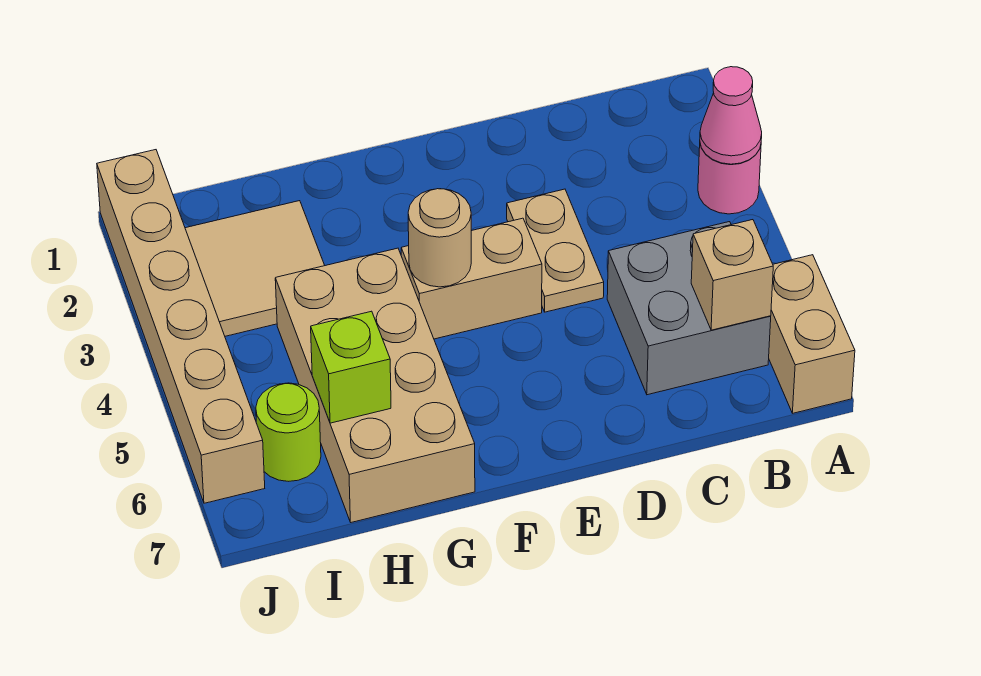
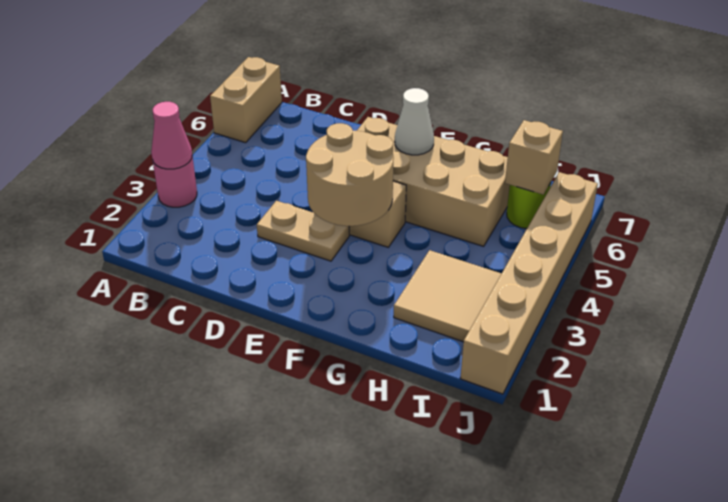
grey brick B5:C6 level 1 -> none
tan brick B6 level 2 -> tan brick I6 level 2
tan plate D3:D4 level 1 -> tan plate D3:E3 level 1
tan round brick F4 level 2 -> tan round brick E3:F4 level 2
none -> white cone F6 level 2
tan brick G4:H7 level 1 -> tan brick E5:H6 level 1
lime brick H6 level 2 -> none

